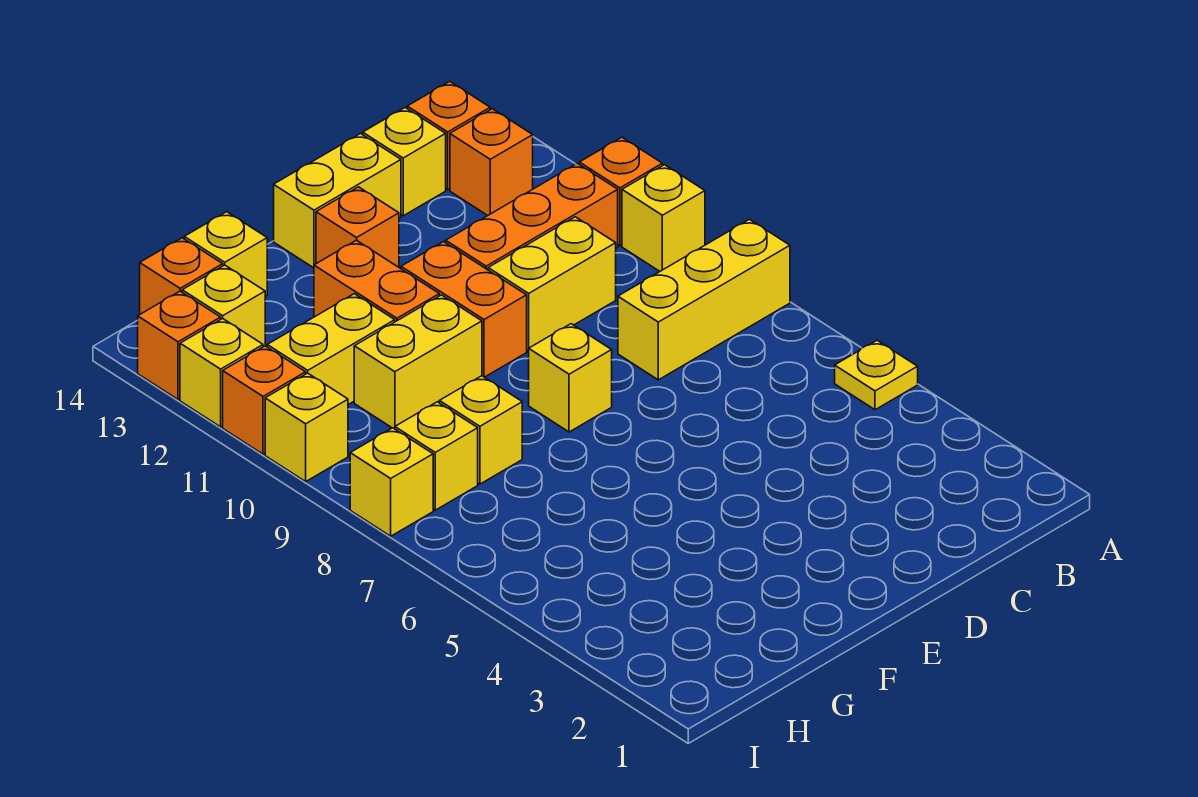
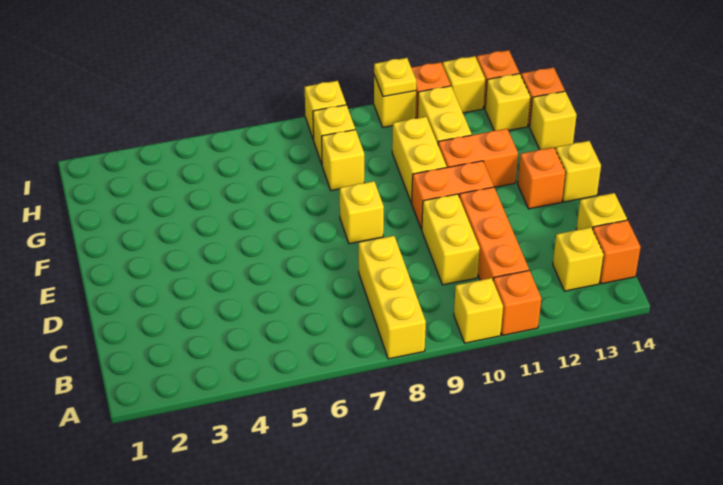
yellow plate A5 level 1 -> yellow plate I10 level 2
orange brick B13 level 1 -> yellow brick B13 level 1
yellow brick D14:E14 level 1 -> yellow brick E14 level 1

